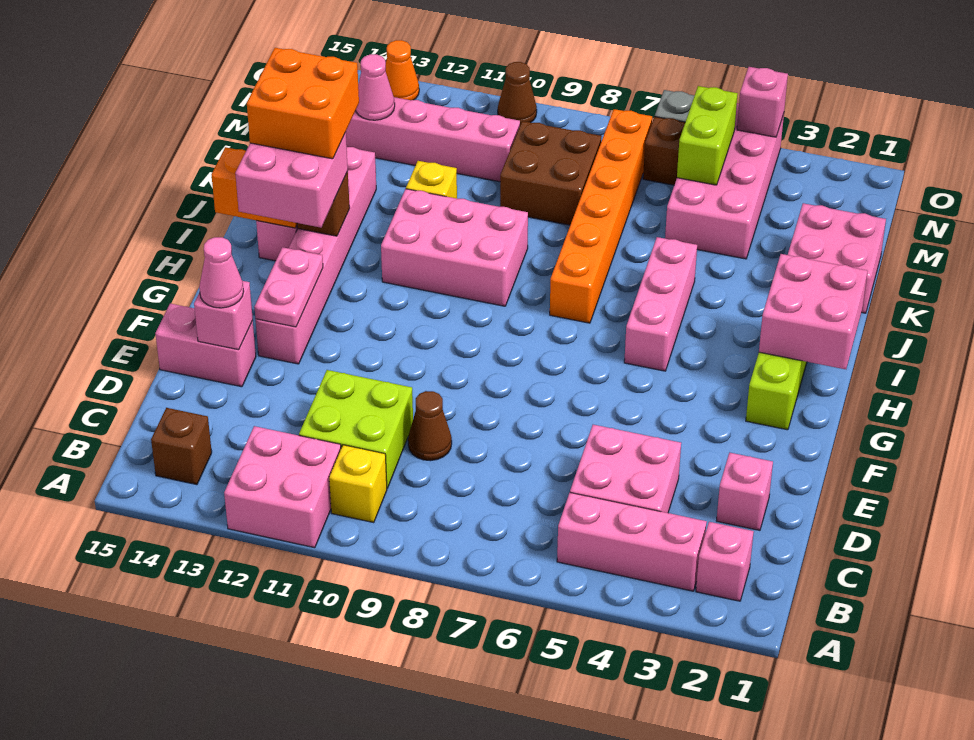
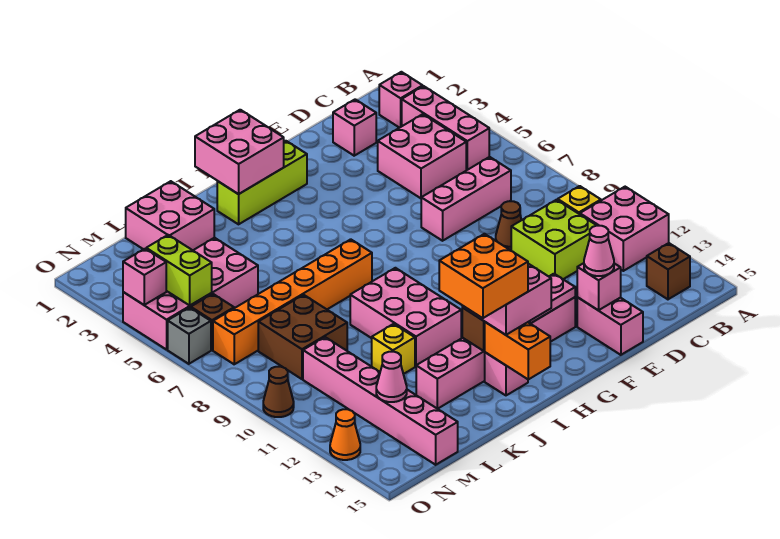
pink brick H5:J5 level 1 -> pink brick C7:E7 level 1
lime brick M5:N5 level 2 -> lime brick N4:N5 level 2

